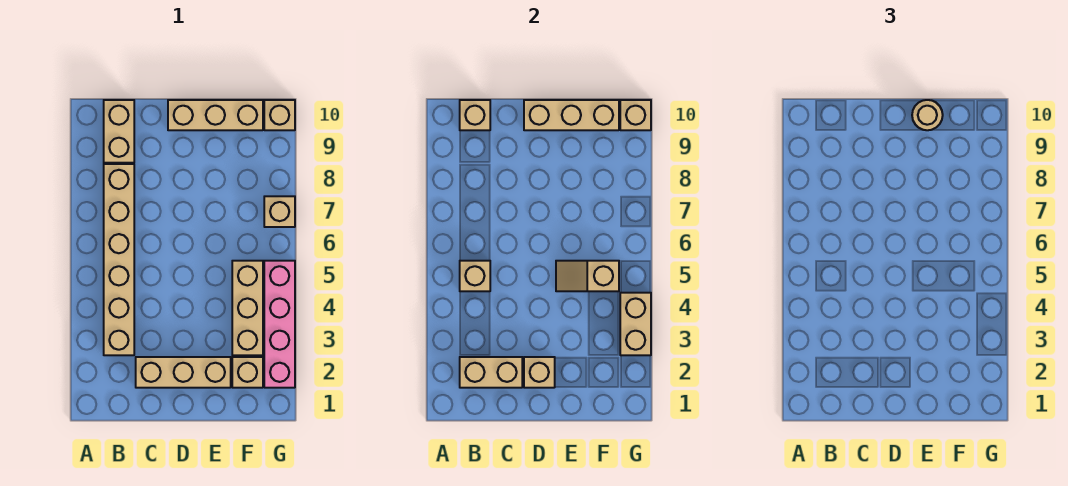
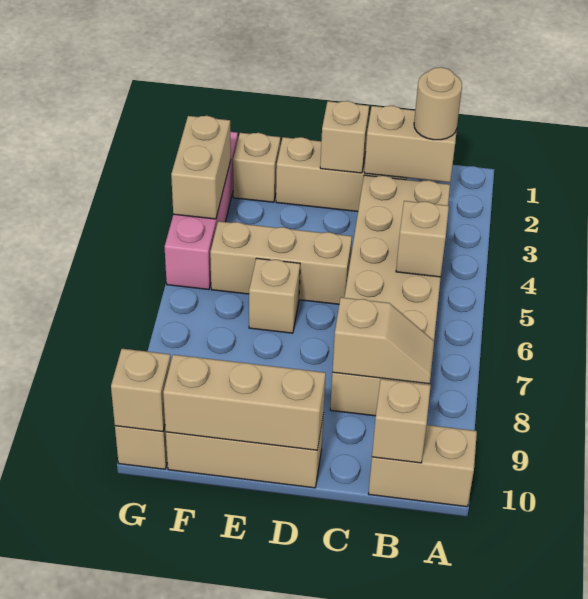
tan brick B3:B8 level 1 -> tan brick B3:C8 level 1
tan brick B9:B10 level 1 -> tan brick A10:B10 level 1
tan slope E5:F5 level 2 top F -> tan slope B8:C8 level 2 top C
tan round brick E10 level 3 -> tan round brick B2 level 3
tan brick F3:F5 level 1 -> tan brick D5:F5 level 1
tan brick G7 level 1 -> tan brick E6 level 1

